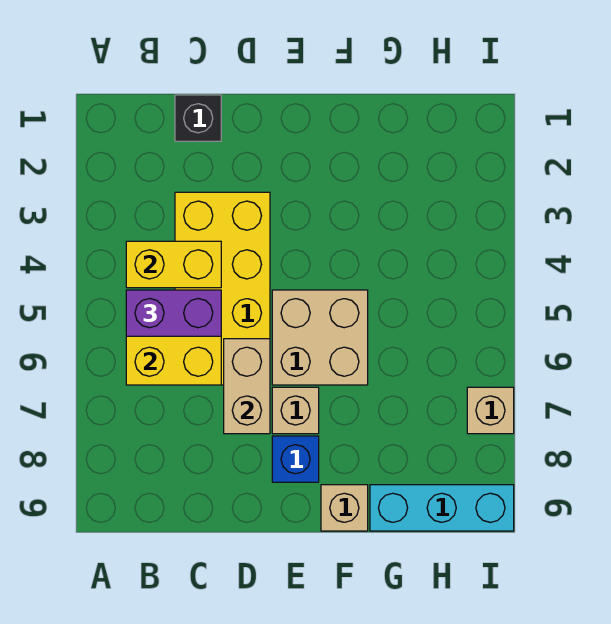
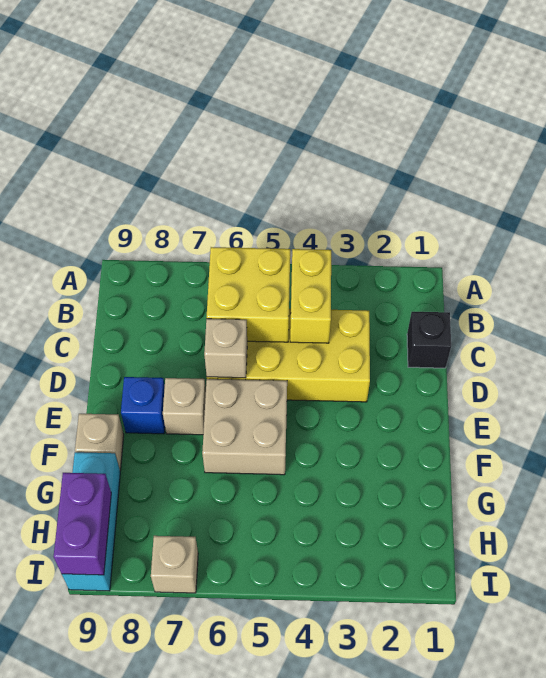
purple brick B5:C5 level 3 -> purple brick H9:I9 level 2
tan brick D6:D7 level 2 -> tan brick D6 level 2

